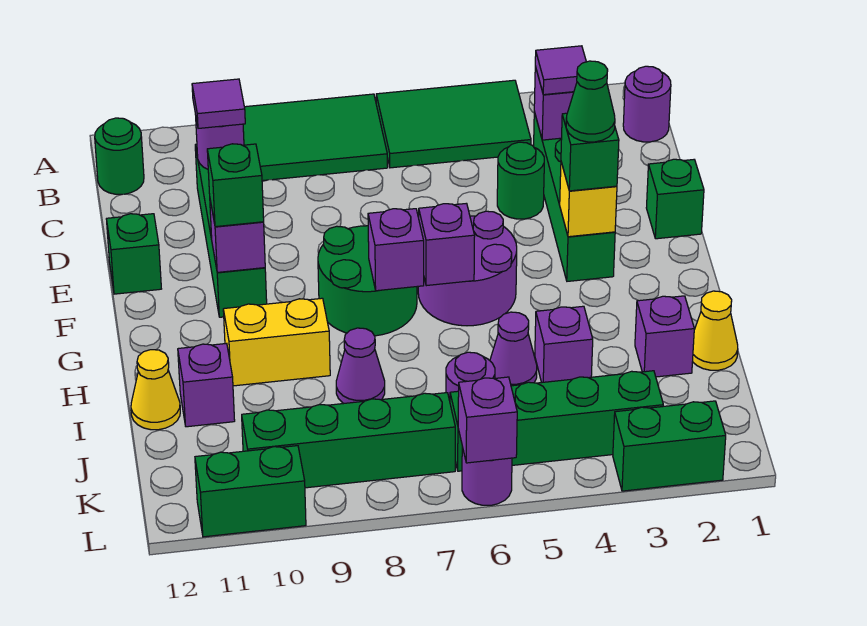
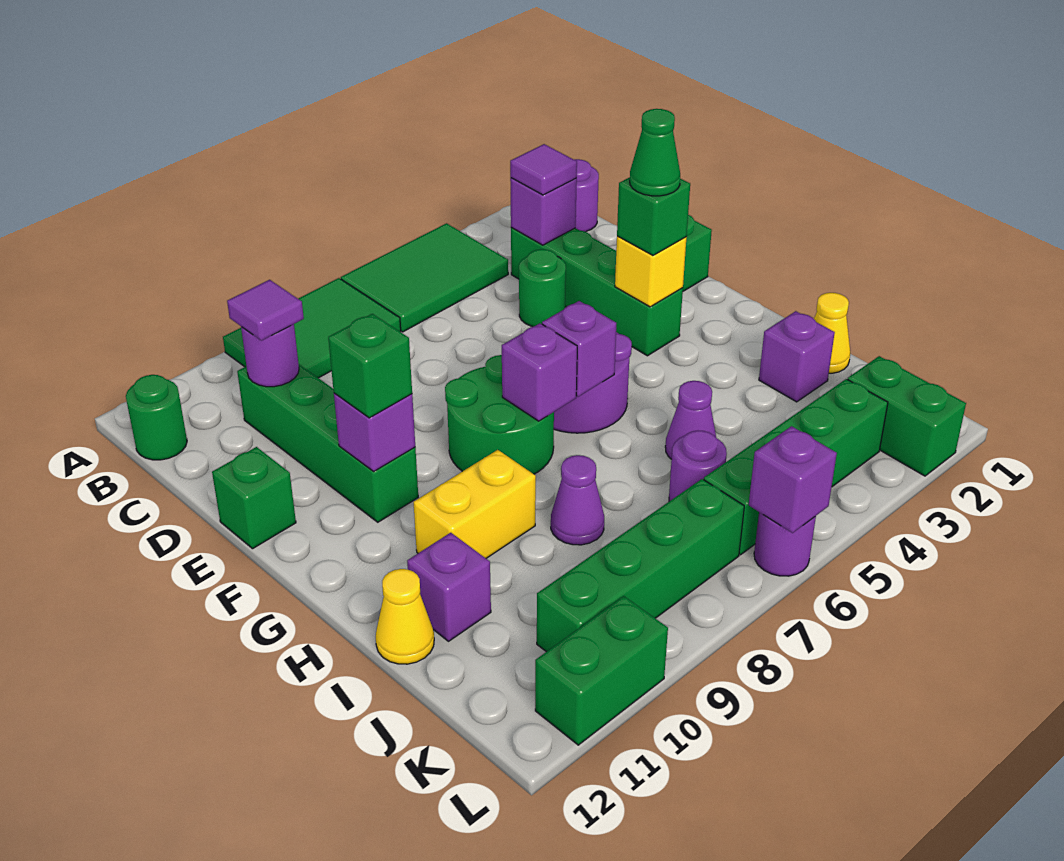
purple brick I4 level 1 -> none
green brick L2:L3 level 1 -> green brick K2:L2 level 1

